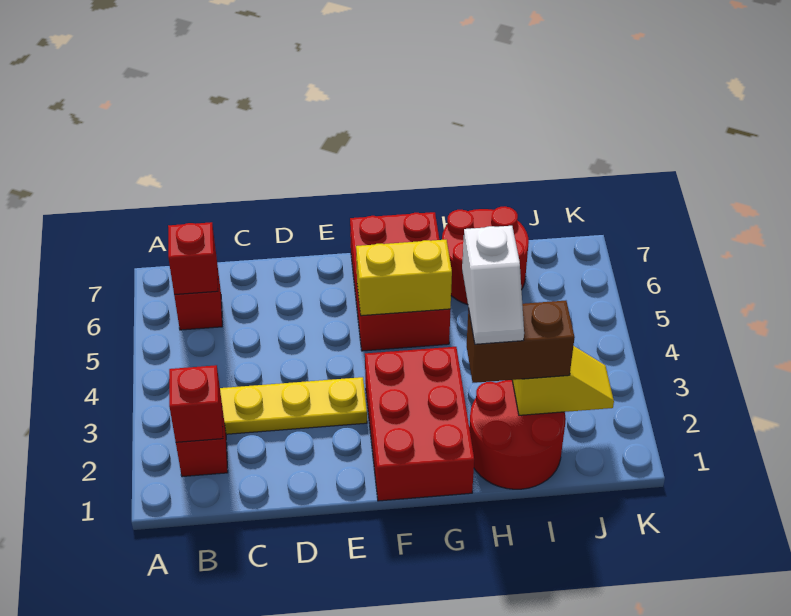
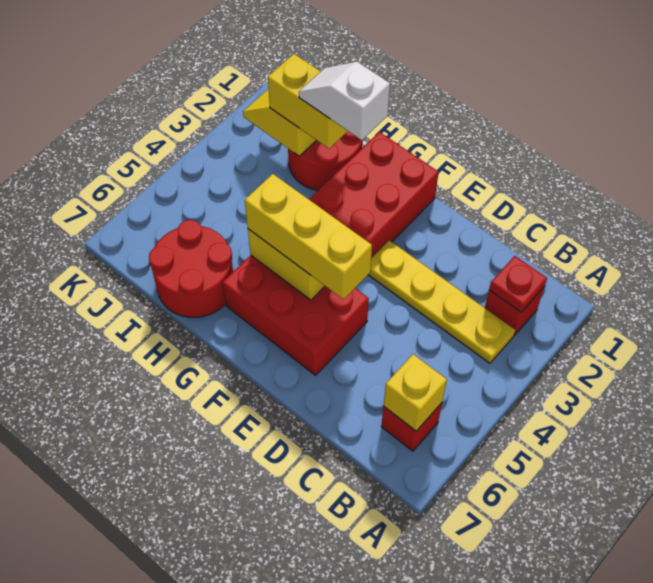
red brick B2 level 2 -> red plate B2 level 2
red brick B6 level 2 -> yellow brick B6 level 2
none -> yellow brick E5:G5 level 3
red brick F5:G7 level 1 -> red brick E5:G6 level 1
brown brick H2:I2 level 3 -> yellow brick H2:I2 level 3
white slope H2:H3 level 4 top 3 -> white slope G2:H2 level 4 top G

